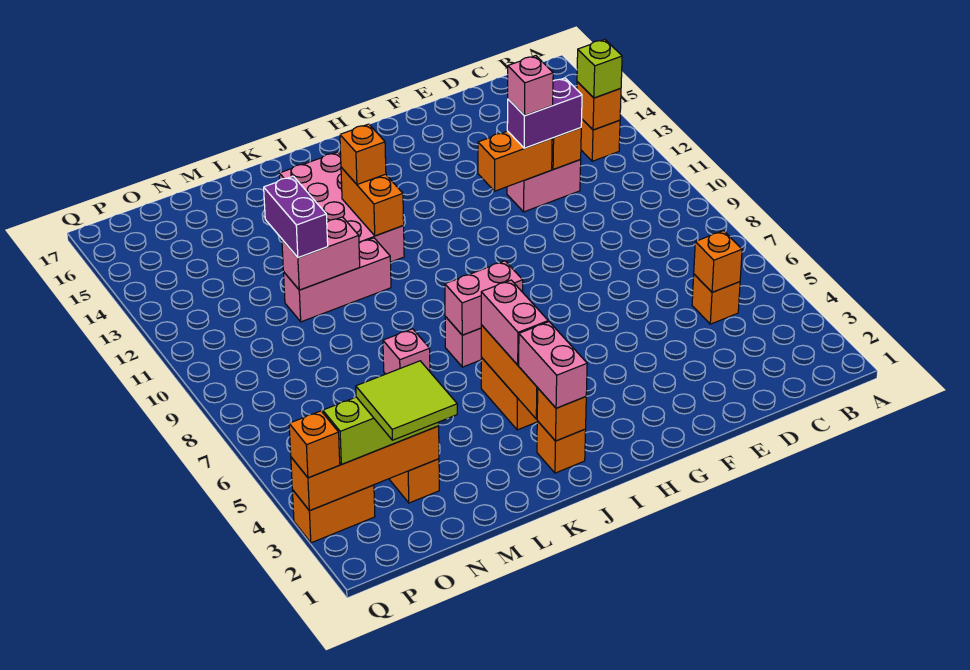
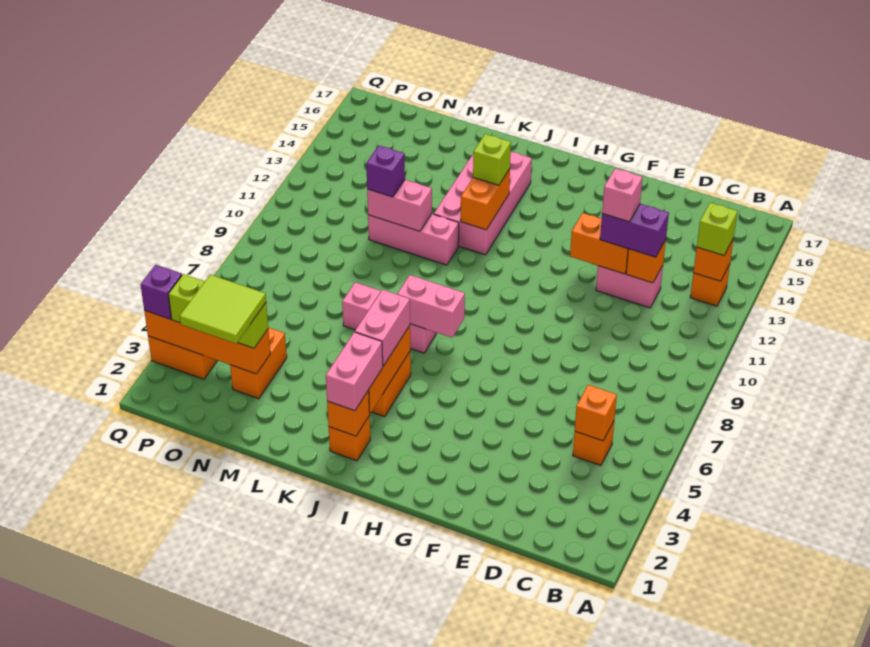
orange brick J13 level 3 -> lime brick J13 level 3
purple brick M11:M12 level 3 -> purple brick M11 level 3
orange brick Q3 level 3 -> purple brick Q3 level 3

